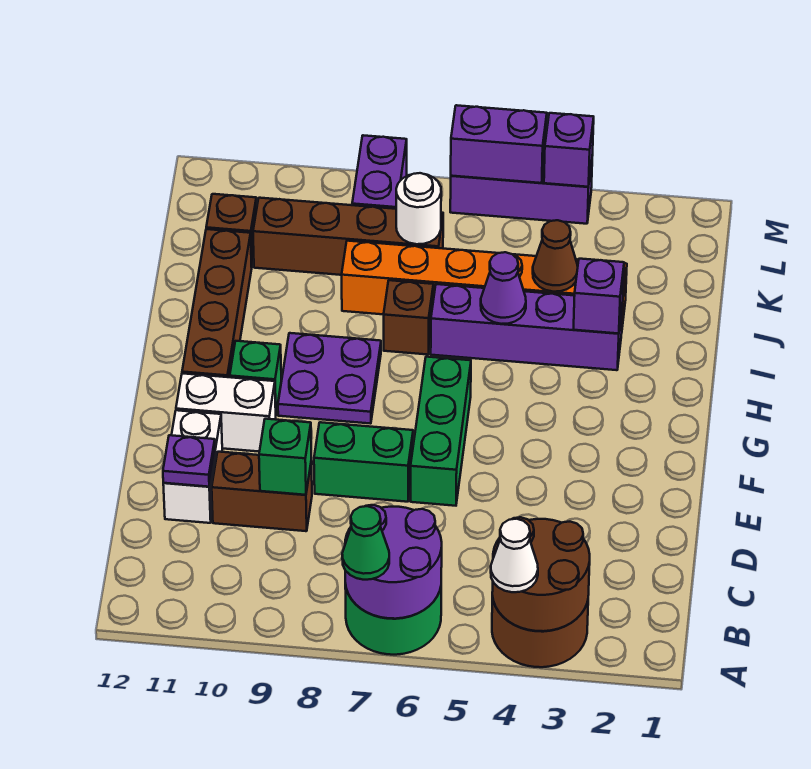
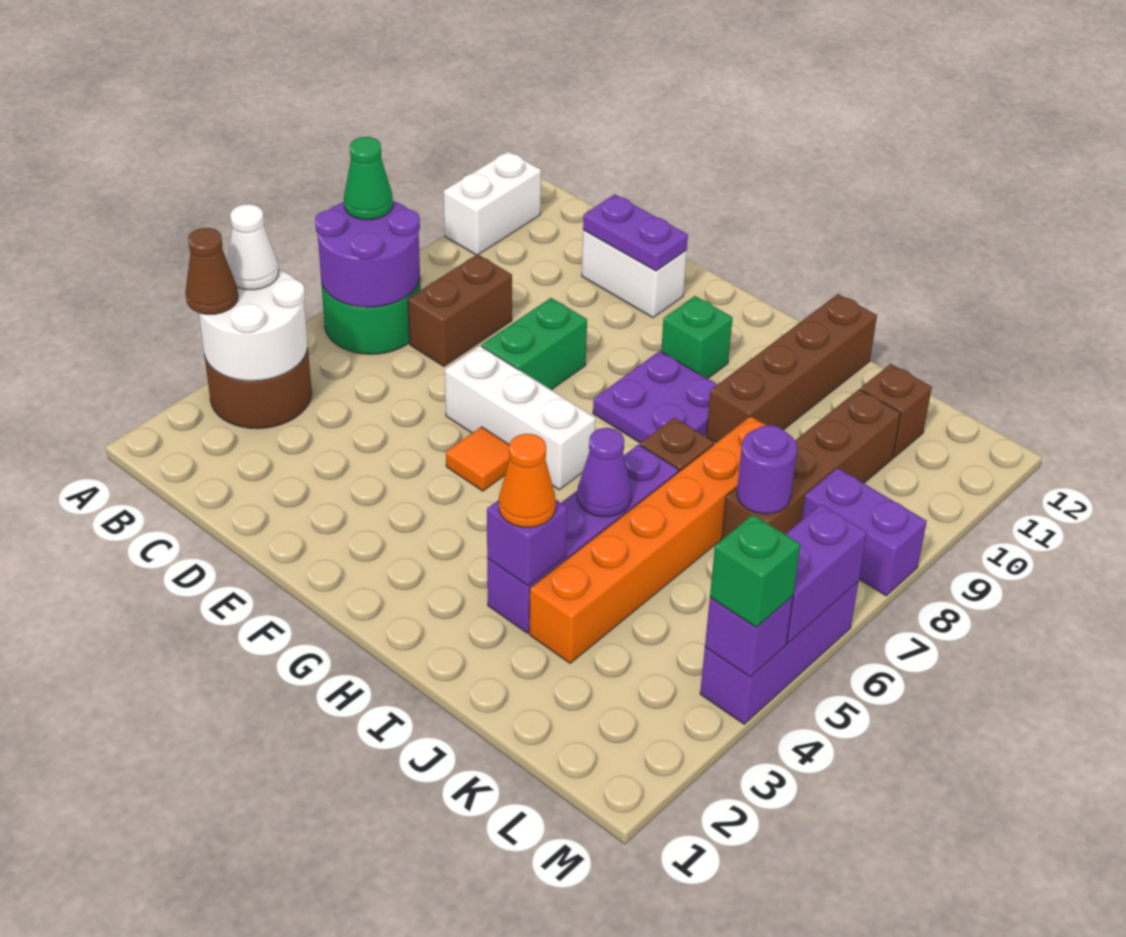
brown round brick A3:B4 level 2 -> white round brick A3:B4 level 2
brown brick D9:D10 level 1 -> brown brick C7:C8 level 1
green brick D9 level 2 -> green brick M4 level 3
purple plate D11 level 2 -> purple plate D11:E11 level 2
green brick E6:G6 level 1 -> white brick E6:G6 level 1
none -> orange tile F5 level 1
white brick F10:F11 level 1 -> white brick A10:A11 level 1
brown brick G11:J11 level 1 -> brown brick I9:I12 level 1
none -> orange cone I3 level 3
brown cone J4 level 2 -> brown cone A3 level 3
white round brick K7 level 2 -> purple round brick K7 level 2

